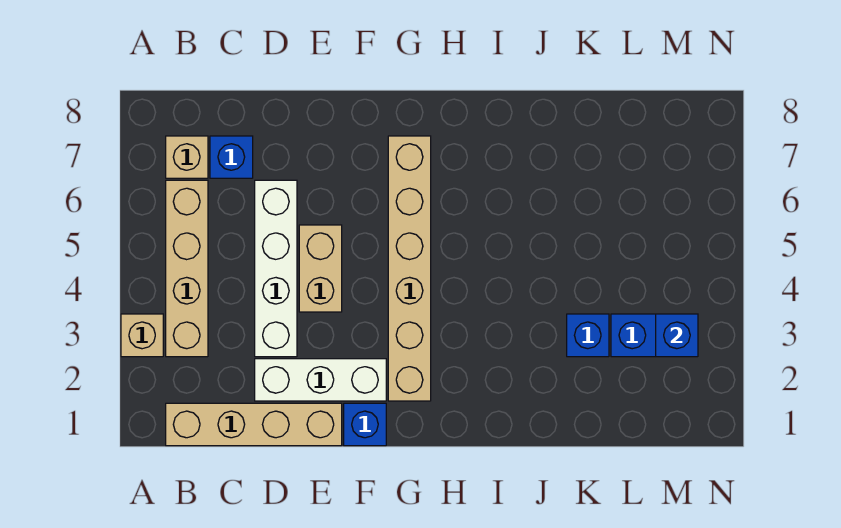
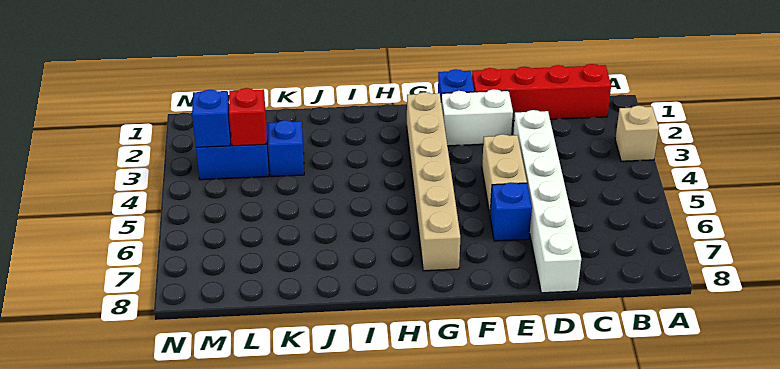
tan brick B1:E1 level 1 -> red brick B1:E1 level 1
tan brick B3:B6 level 1 -> none
tan brick B7 level 1 -> none
blue brick C7 level 1 -> blue brick E6 level 1
white brick D2:F2 level 1 -> white brick E2:F2 level 1
white brick D3:D6 level 1 -> white brick D3:D8 level 1
none -> red brick L3 level 2

